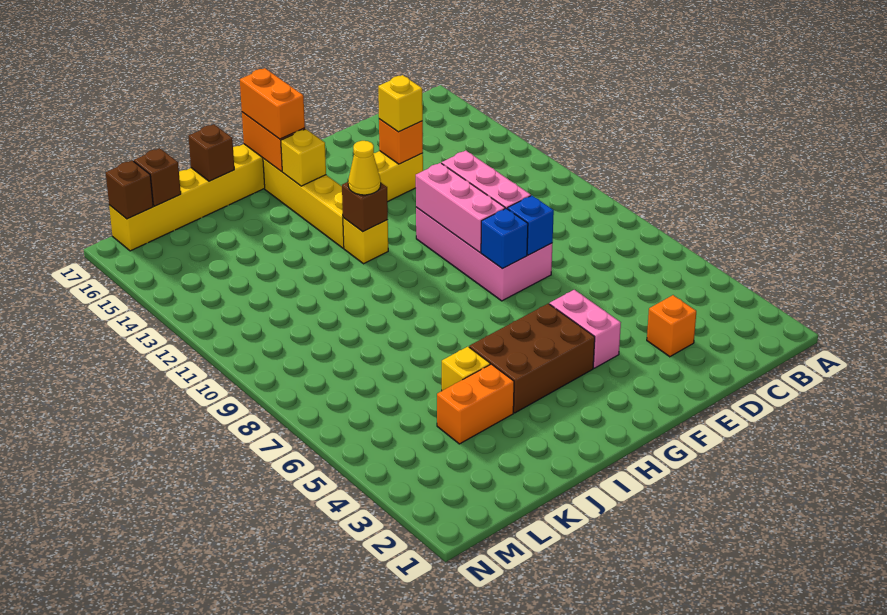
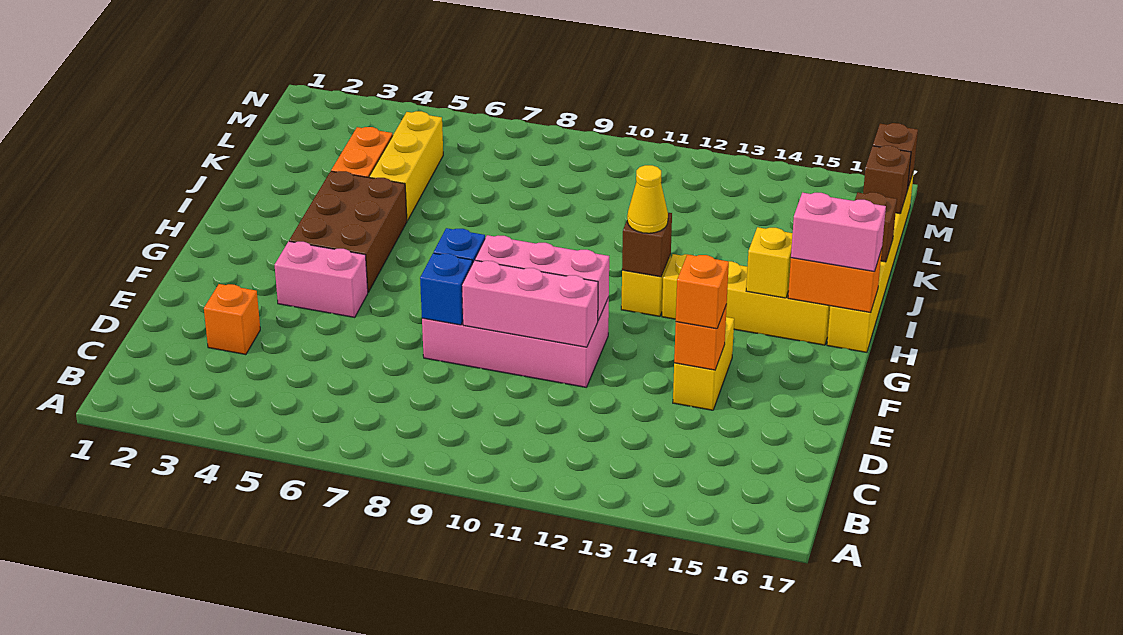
yellow brick E14 level 3 -> orange brick E14 level 3
orange brick H16:H17 level 3 -> pink brick H16:H17 level 3
yellow brick J5 level 1 -> yellow brick J5:L5 level 1

